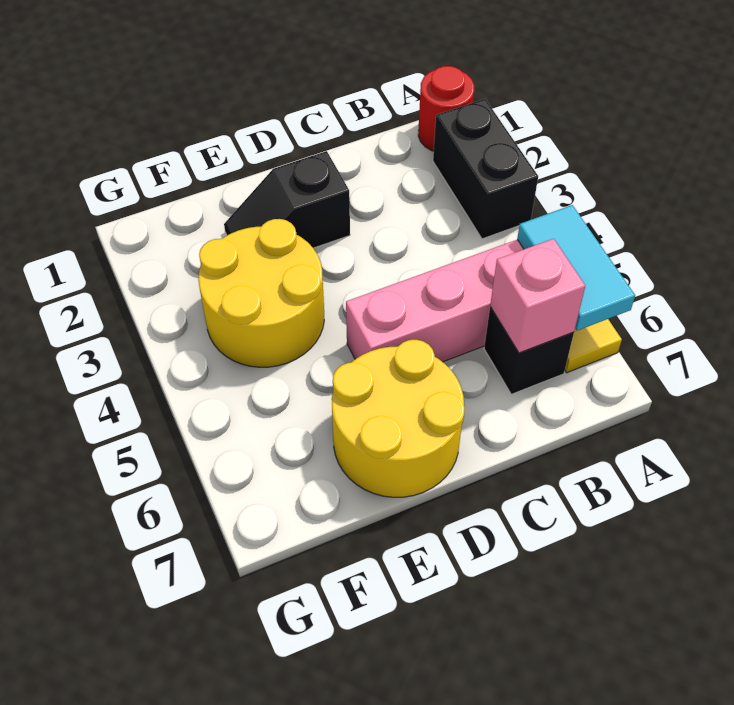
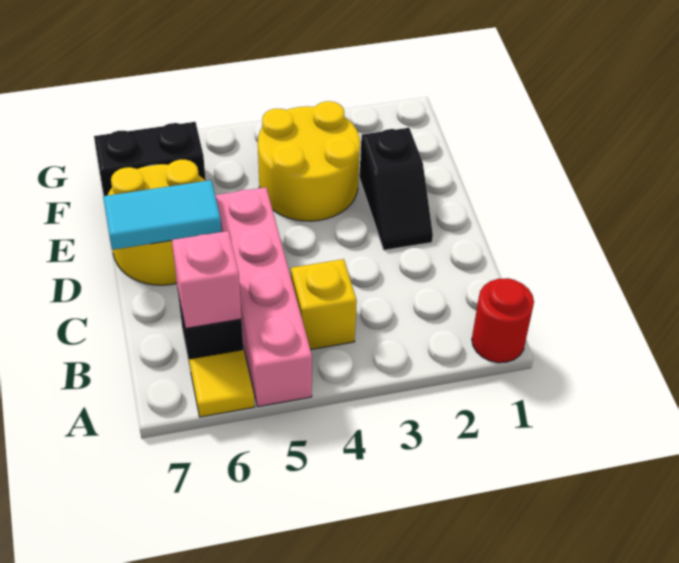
black brick A2:A3 level 1 -> black brick F6:F7 level 1
cyan tile A5:A6 level 2 -> cyan tile D6:D7 level 2
none -> yellow brick B4 level 1
black slope D2:E2 level 1 top D -> black slope D2:E2 level 1 top E

